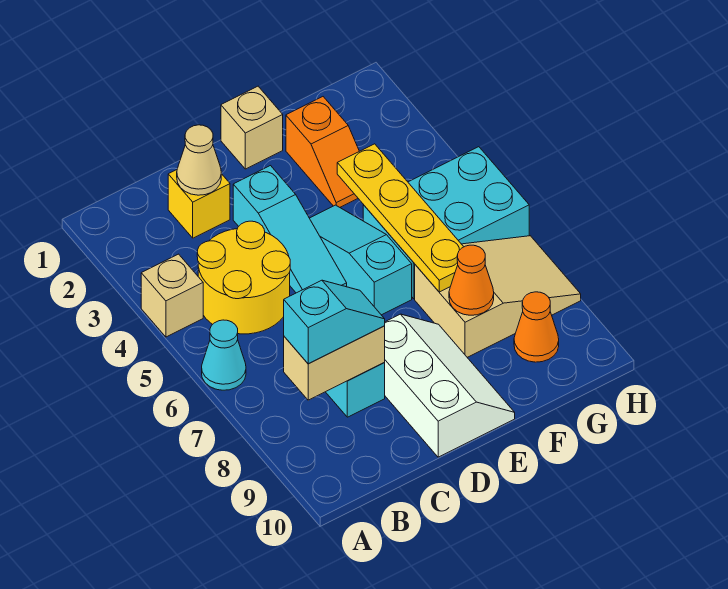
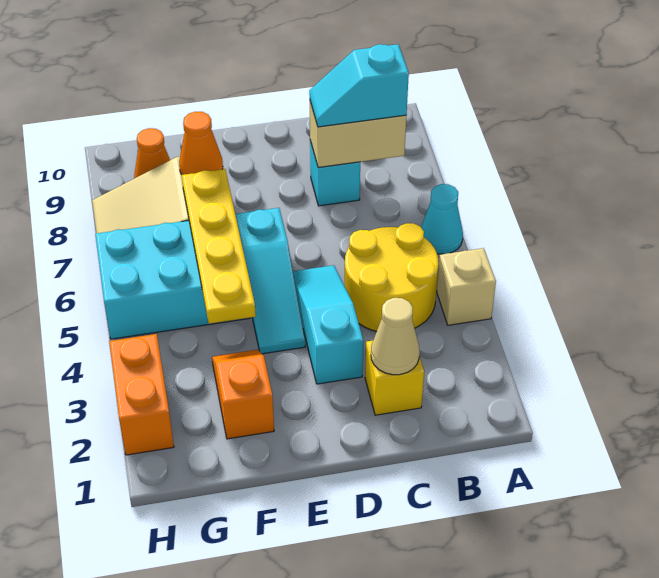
white slope D8:E10 level 1 top D -> none
tan brick E1 level 1 -> none
none -> orange brick H2:H3 level 1

